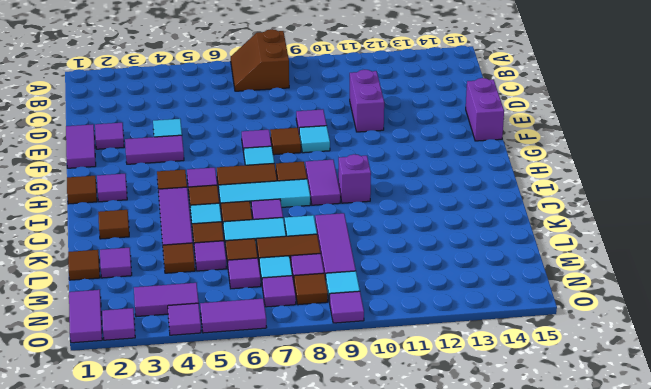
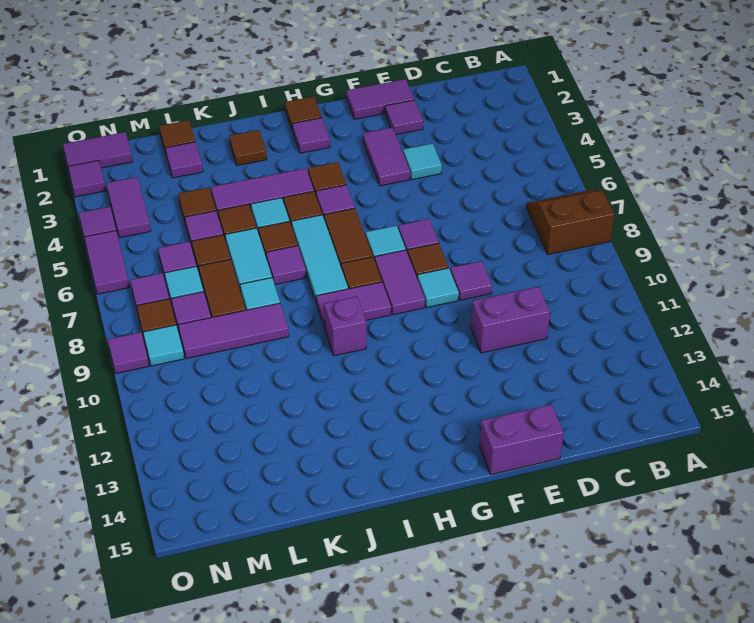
none -> purple tile G8:G9 level 1

